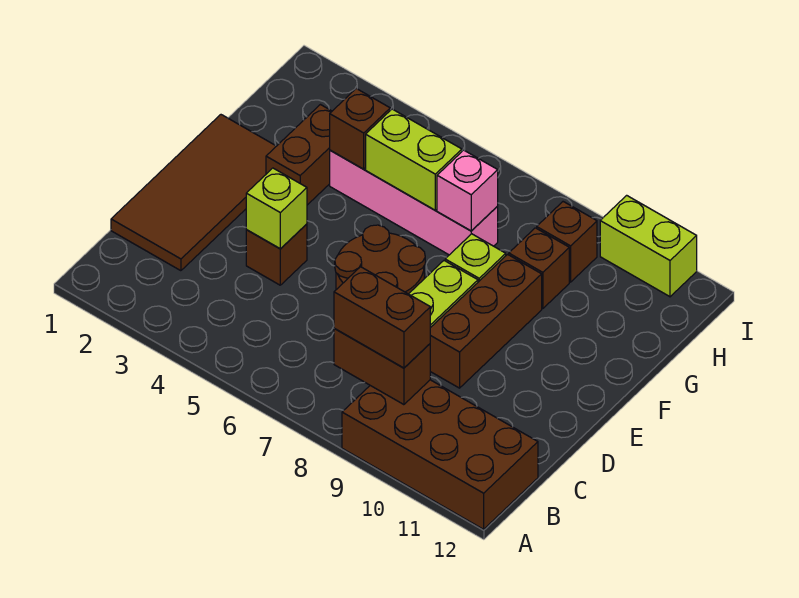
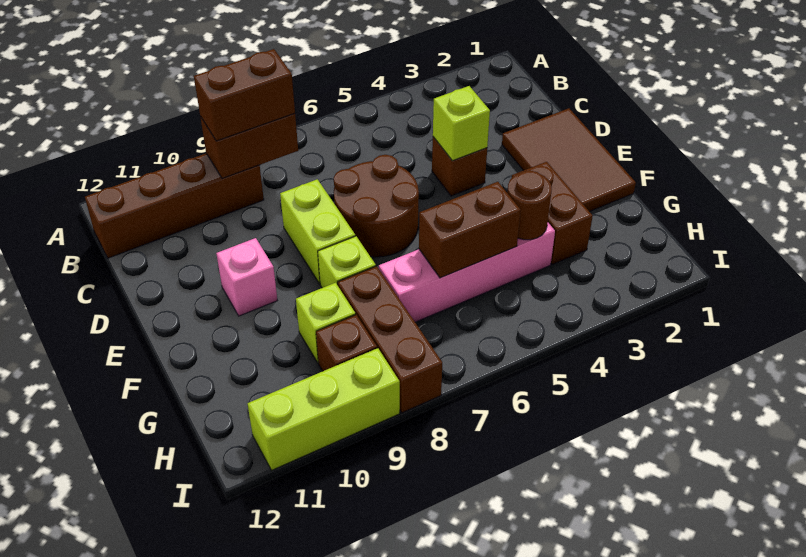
brown brick A9:B12 level 1 -> brown brick B9:B12 level 1
brown tile C1:F2 level 1 -> brown tile D1:F2 level 1
brown brick D9:F9 level 1 -> brown brick G8:I8 level 1
brown brick G4 level 2 -> brown round brick G4 level 2
lime brick G5:G6 level 2 -> brown brick G5:G6 level 2
pink brick G7 level 2 -> pink brick E10 level 1
brown brick G9 level 1 -> lime brick G9 level 1
lime brick I10:I11 level 1 -> lime brick I9:I11 level 1

